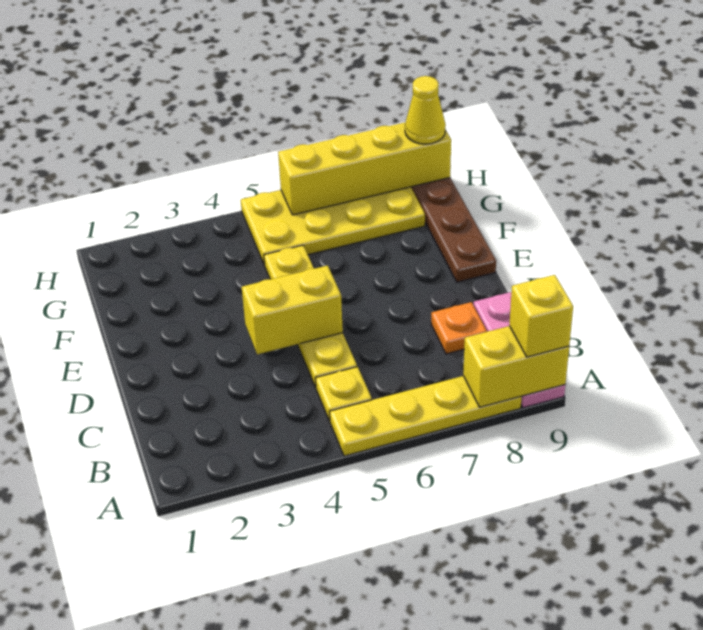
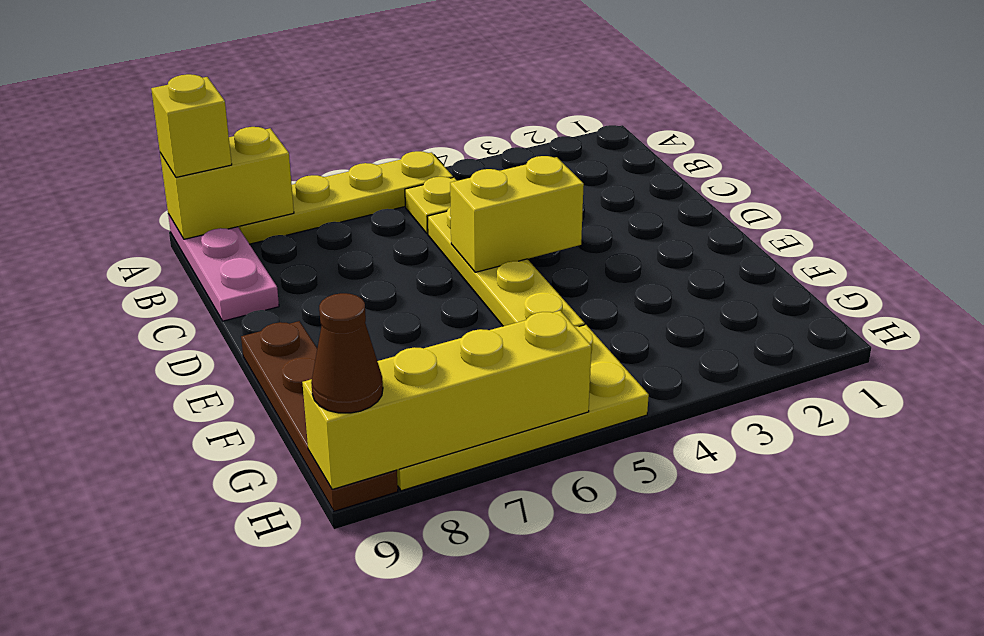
orange plate C8 level 1 -> none
yellow cone H9 level 3 -> brown cone H9 level 3

